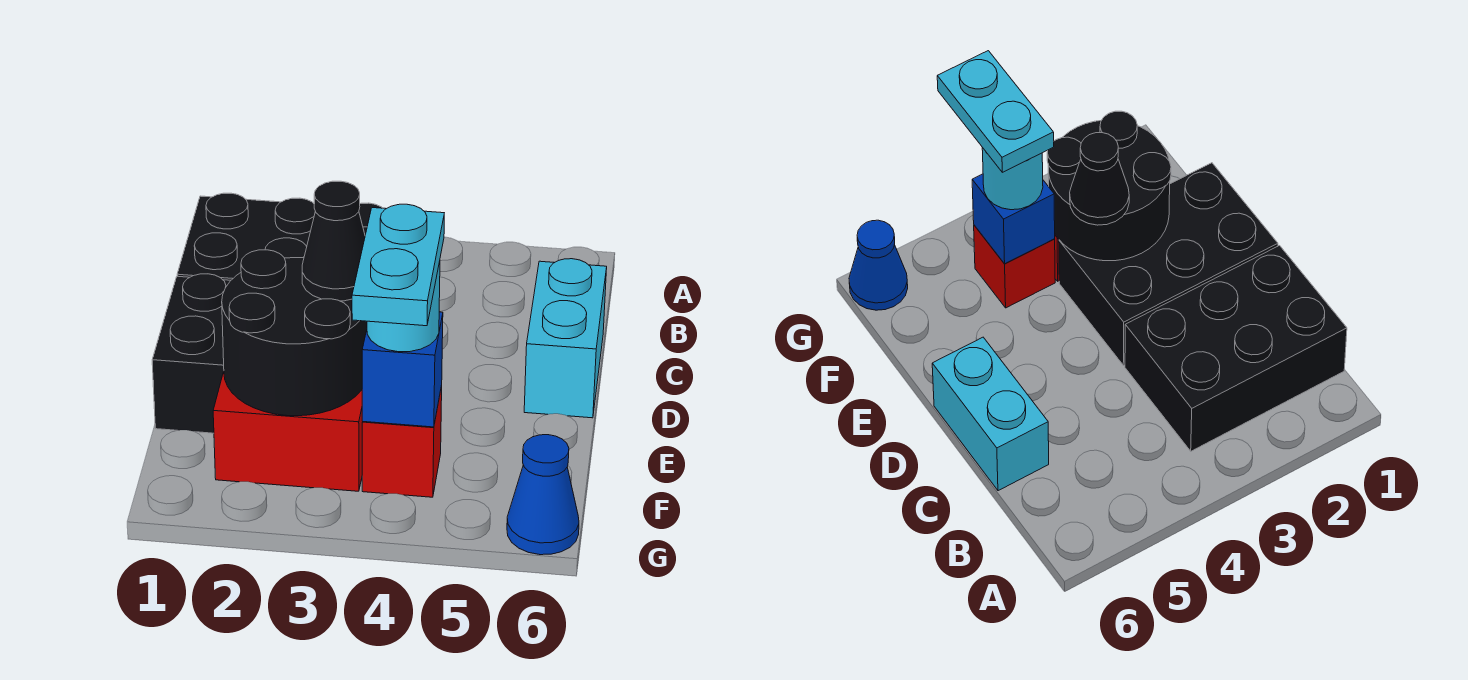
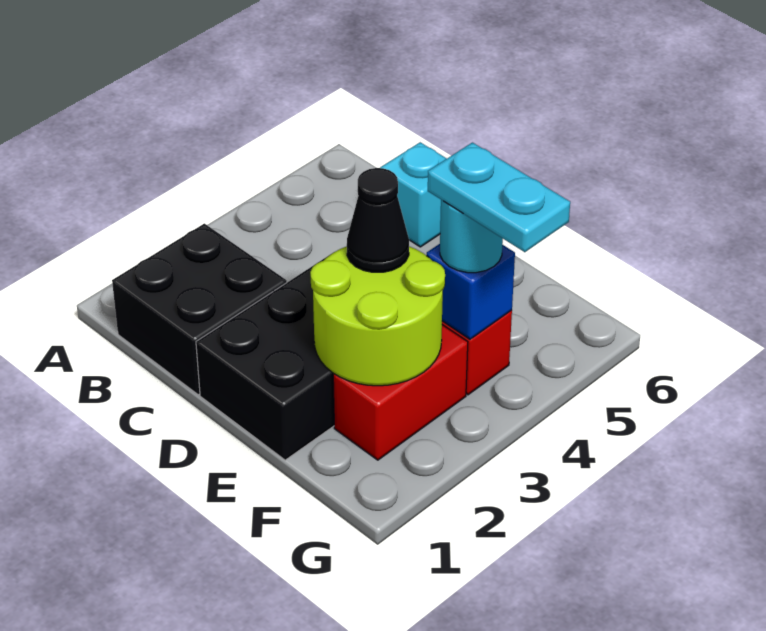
black brick B1:C3 level 1 -> black brick B1:C2 level 1
cyan brick C6:D6 level 1 -> cyan brick C6 level 1
black round brick E2:F3 level 2 -> lime round brick E2:F3 level 2
blue cone G6 level 1 -> none

